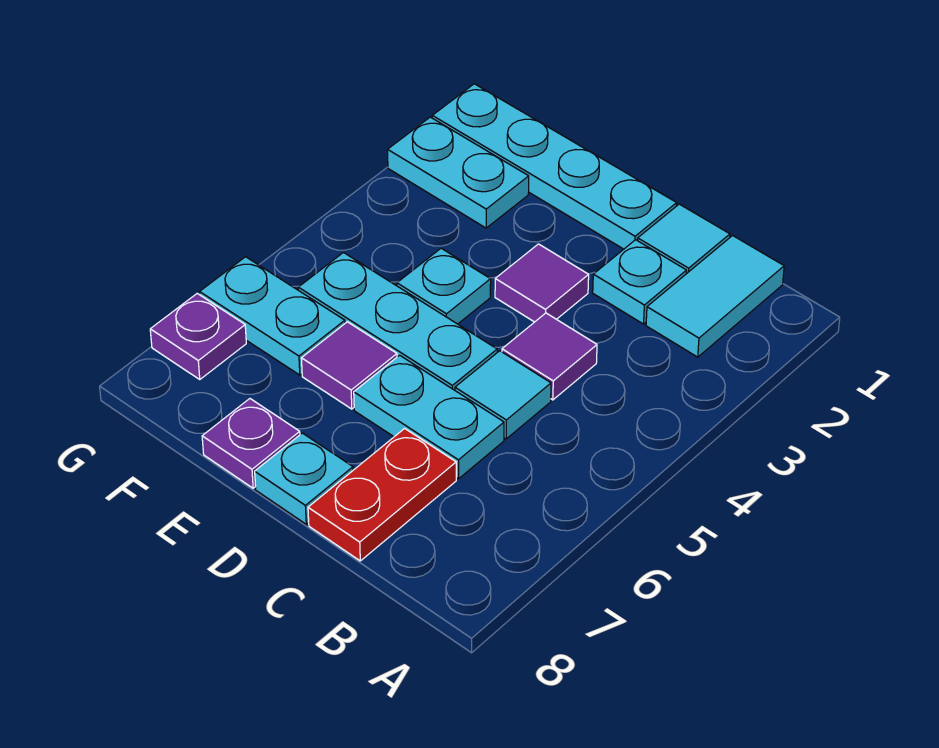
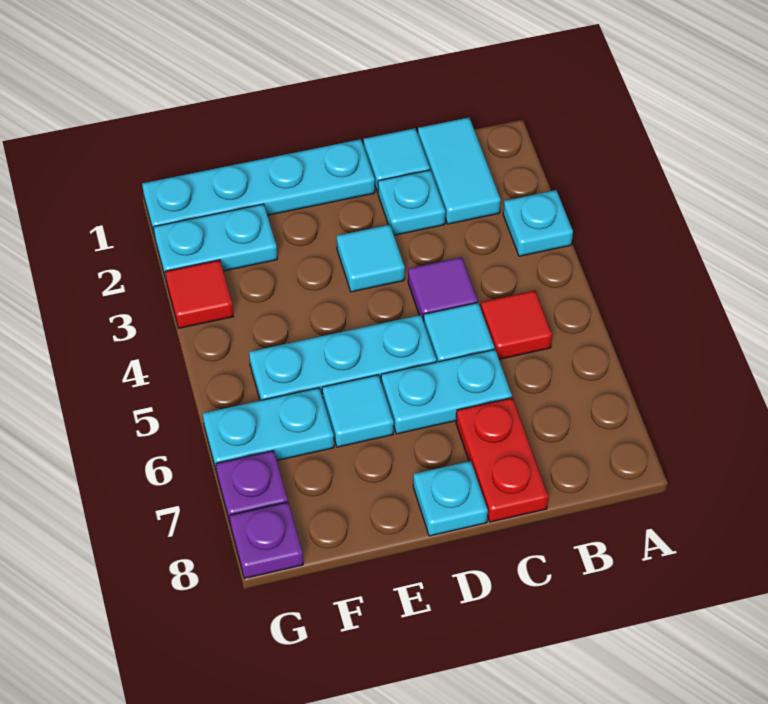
none -> red tile B5 level 1
purple tile D3 level 1 -> cyan tile D3 level 1
cyan plate E4 level 1 -> cyan plate A3 level 1
purple tile E6 level 1 -> cyan tile E6 level 1
purple plate E8 level 1 -> purple plate G8 level 1
none -> red tile G3 level 1

